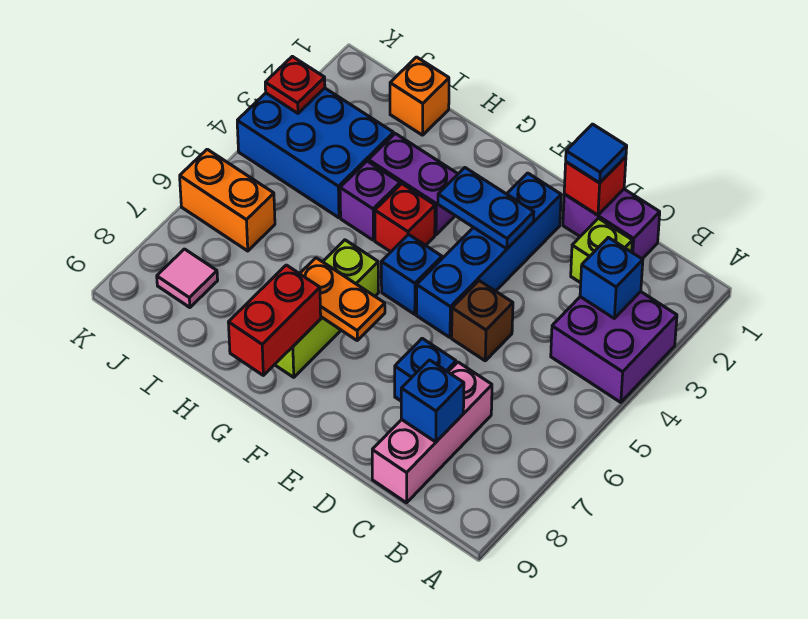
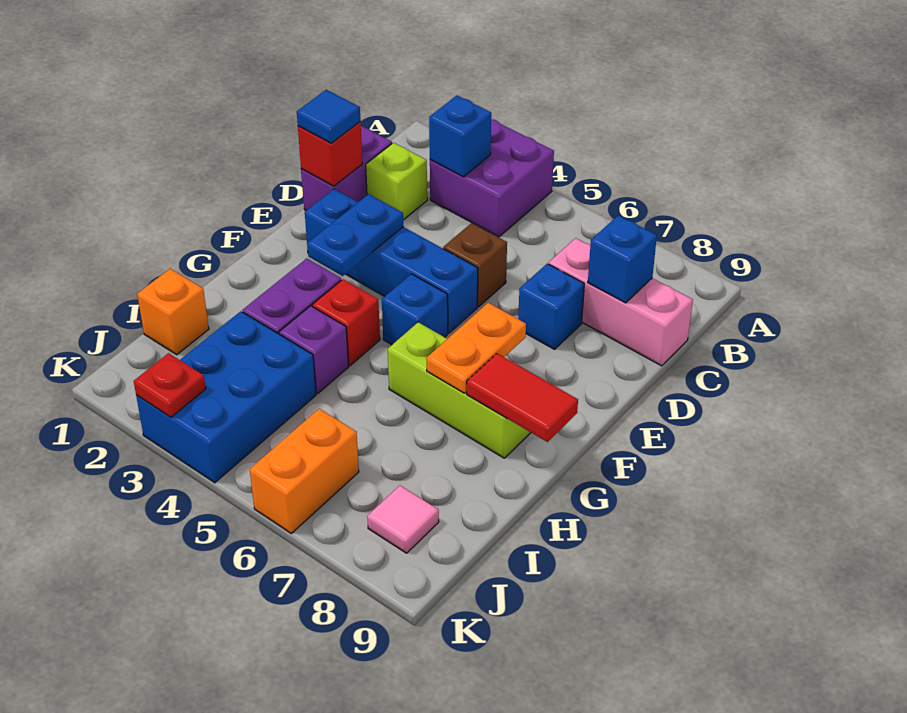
red brick G8:G9 level 2 -> red tile G8:G9 level 2

